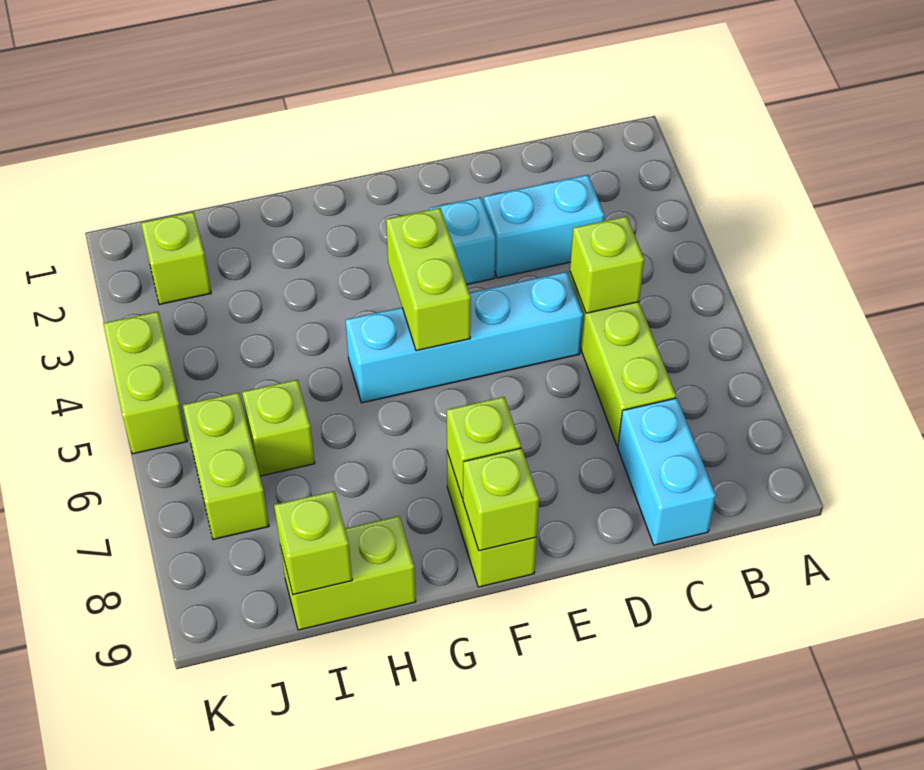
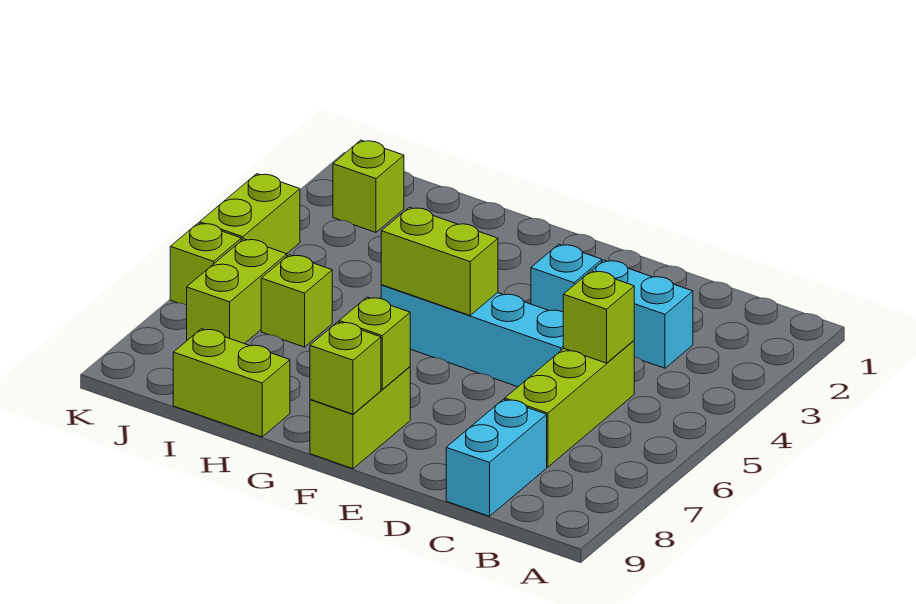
lime brick F4:F5 level 2 -> lime brick F5:G5 level 2
lime brick I9 level 2 -> lime brick K6 level 1

